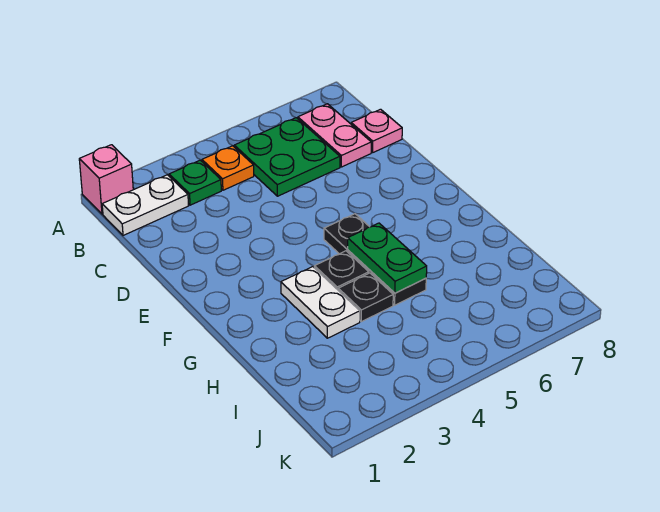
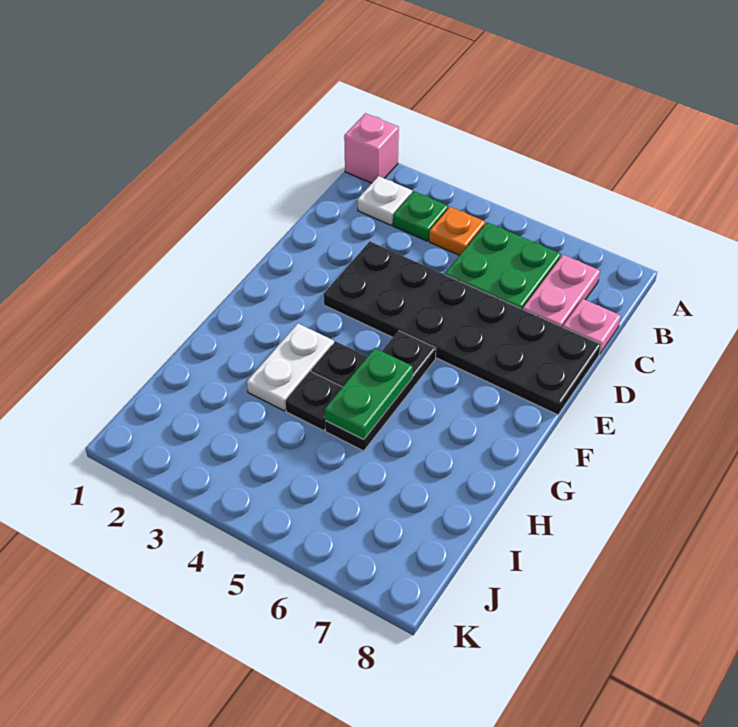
white plate B1:B2 level 1 -> white plate B2 level 1
none -> black plate D3:E8 level 1

